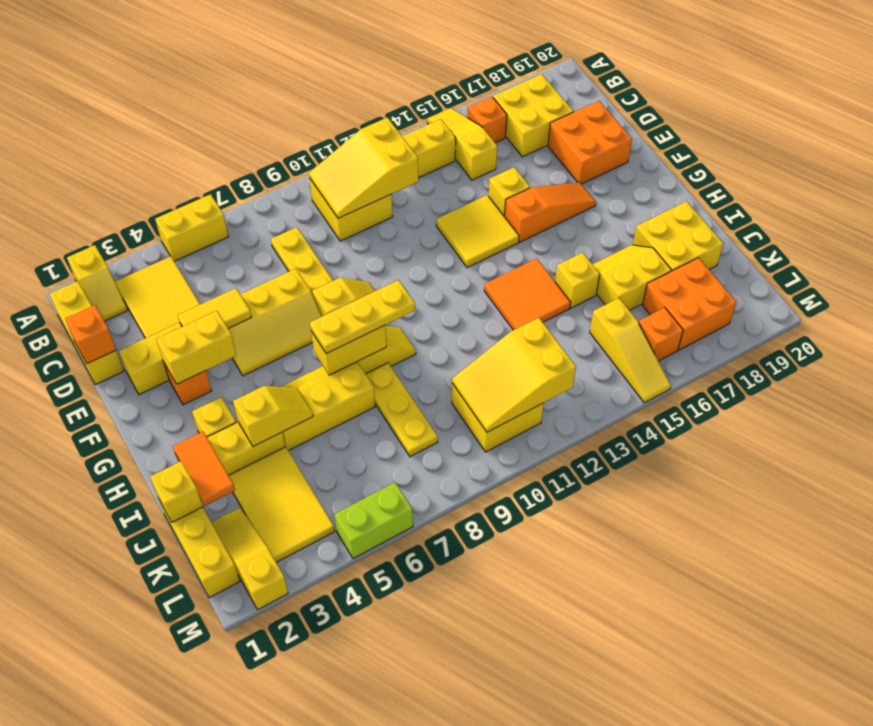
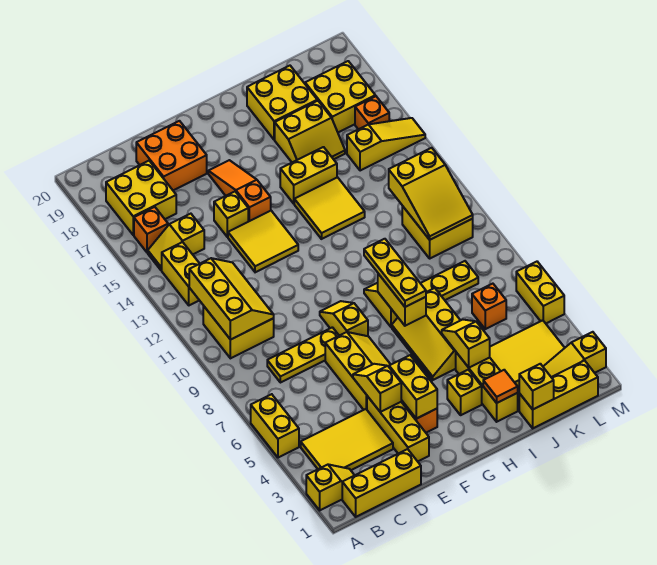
yellow slope A15:C15 level 1 top C -> yellow slope B15:C15 level 1 top C
yellow slope B10:C12 level 2 top 12 -> yellow slope B10:C12 level 2 top B
orange brick D1 level 2 -> orange brick K6 level 1
yellow tile E4:E5 level 2 -> yellow slope E4:E5 level 2 top 4
orange tile H13:I14 level 1 -> yellow tile H13:I14 level 1
orange tile I2:J2 level 2 -> orange tile I2 level 2
yellow brick I15 level 1 -> yellow brick H15:I15 level 1
yellow slope I16:J17 level 1 top J -> yellow slope I16:J17 level 1 top 17
orange brick K17:L18 level 1 -> yellow brick K17:L18 level 1
lime brick M5:M6 level 1 -> yellow brick M5:M6 level 1

